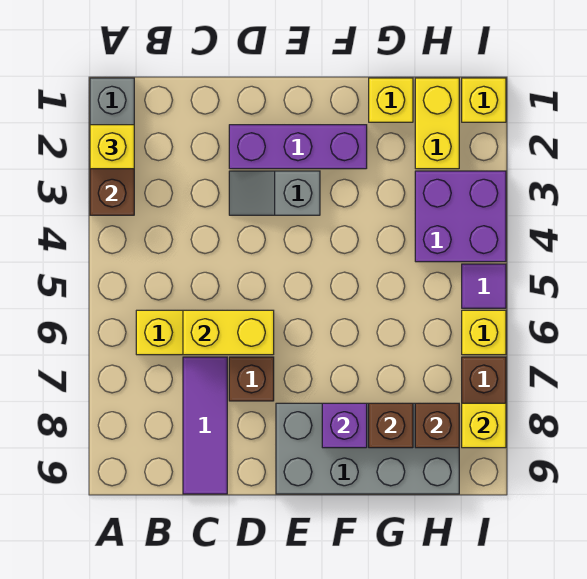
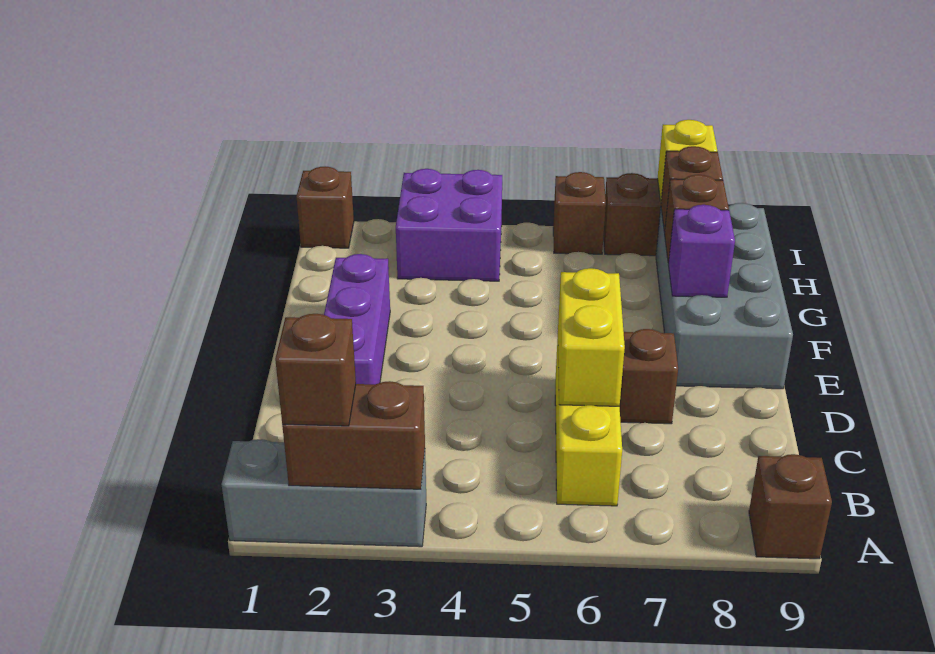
yellow brick A2 level 3 -> brown brick A2 level 3
none -> brown brick A9 level 1
purple tile C7:C9 level 1 -> none
grey slope D3:E3 level 1 top E -> none
yellow brick G1 level 1 -> none
yellow brick H1:H2 level 1 -> none
yellow brick I1 level 1 -> brown brick I1 level 1
purple tile I5 level 1 -> none
yellow brick I6 level 1 -> brown brick I6 level 1

